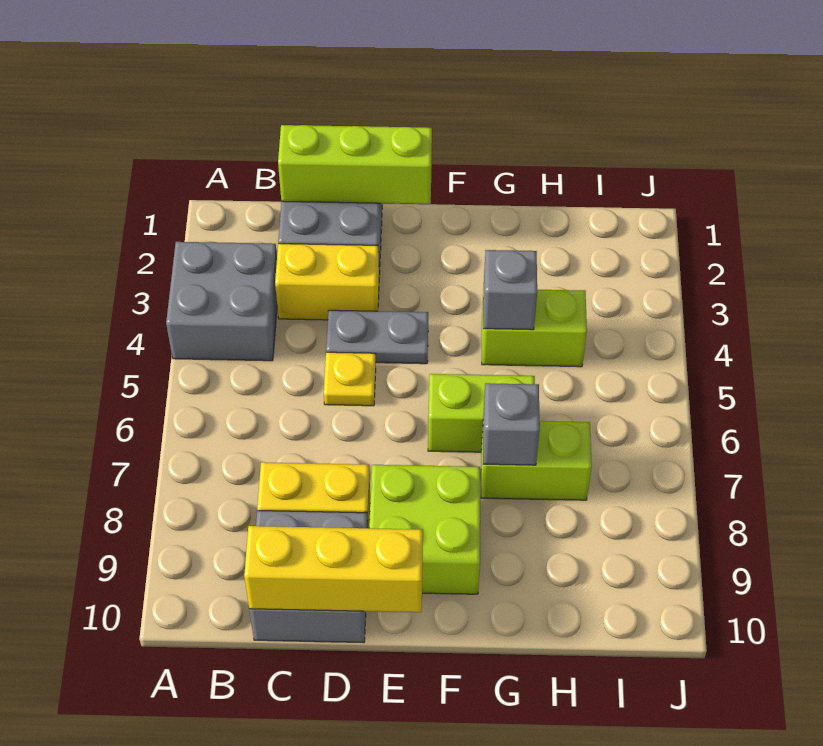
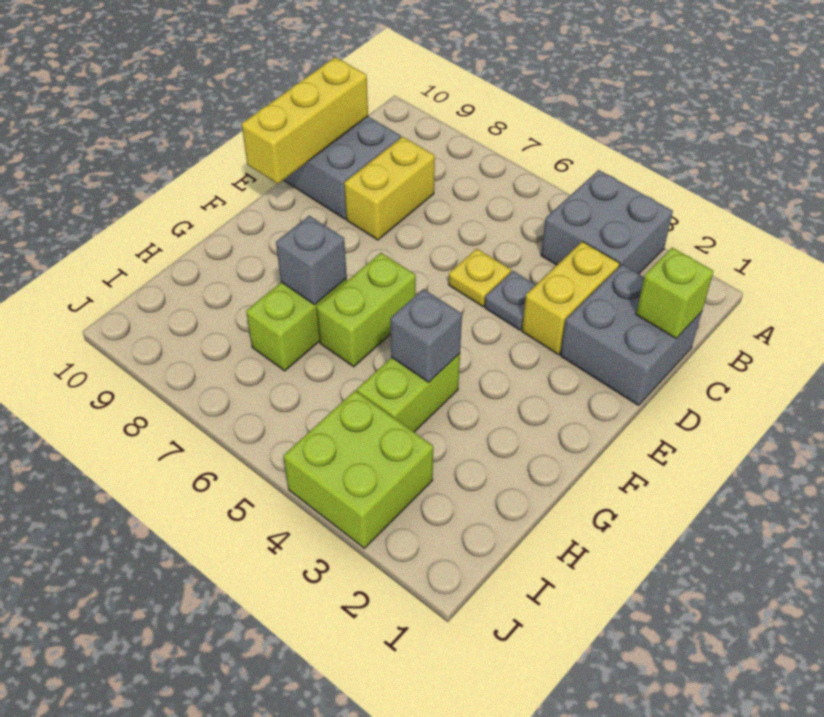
lime brick C1:E1 level 2 -> lime brick C1 level 2
grey plate D4:E4 level 1 -> grey plate D4 level 1
lime brick E8:F9 level 1 -> lime brick I3:J4 level 1

